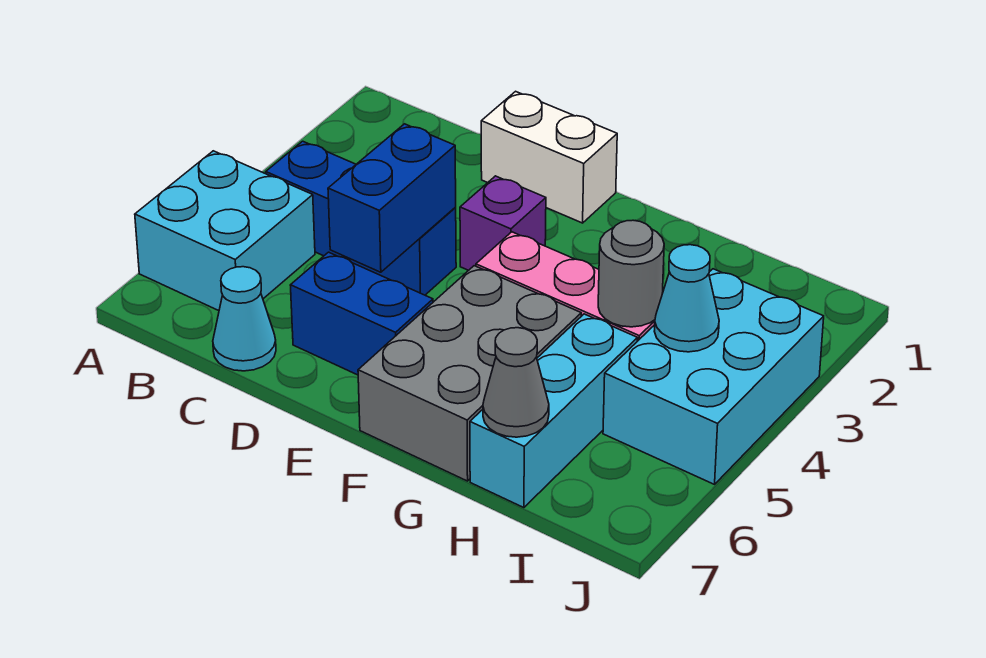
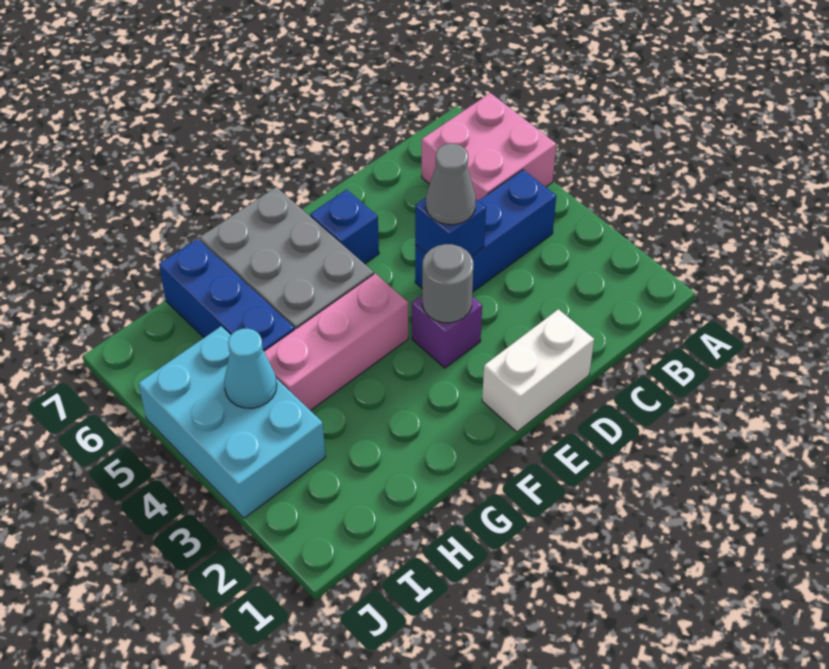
cyan brick A5:B6 level 1 -> pink brick A5:B6 level 1
cyan cone C7 level 1 -> none
blue brick D4:D5 level 2 -> blue brick D4 level 2
blue brick D6:E6 level 1 -> blue brick E6 level 1
grey round brick H4 level 2 -> grey round brick E3 level 2
cyan brick H5:H7 level 1 -> blue brick H5:H7 level 1
grey cone H7 level 2 -> grey cone D4 level 3

